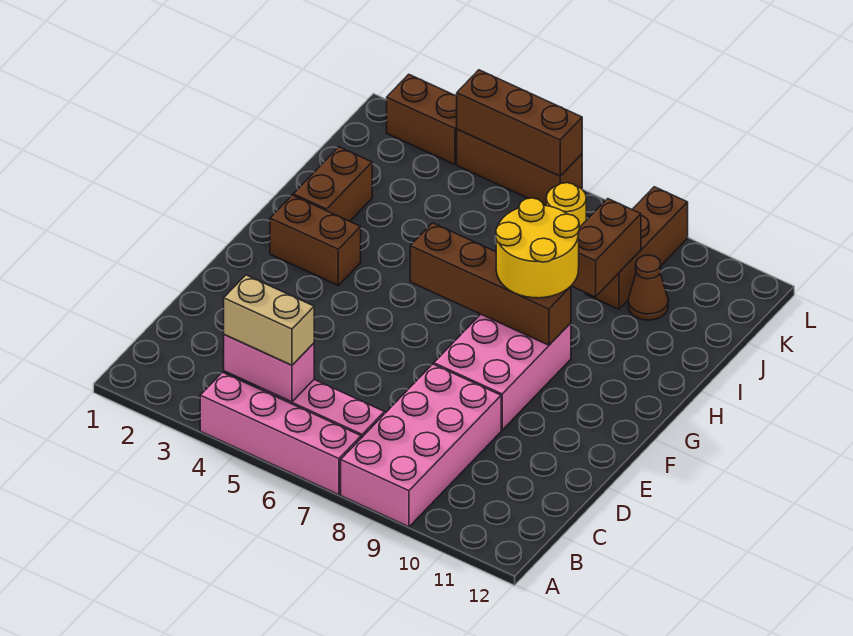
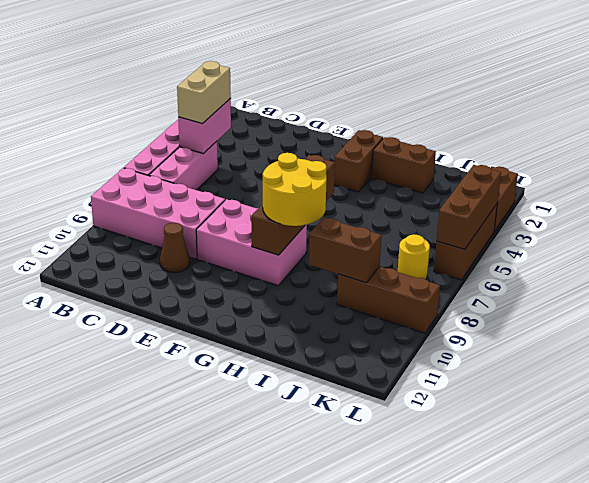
brown cone J10 level 1 -> brown cone D10 level 1

